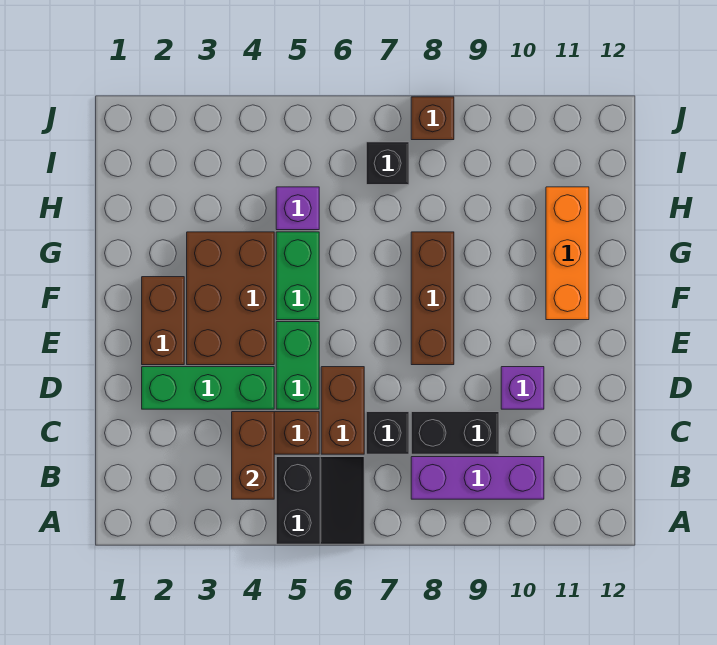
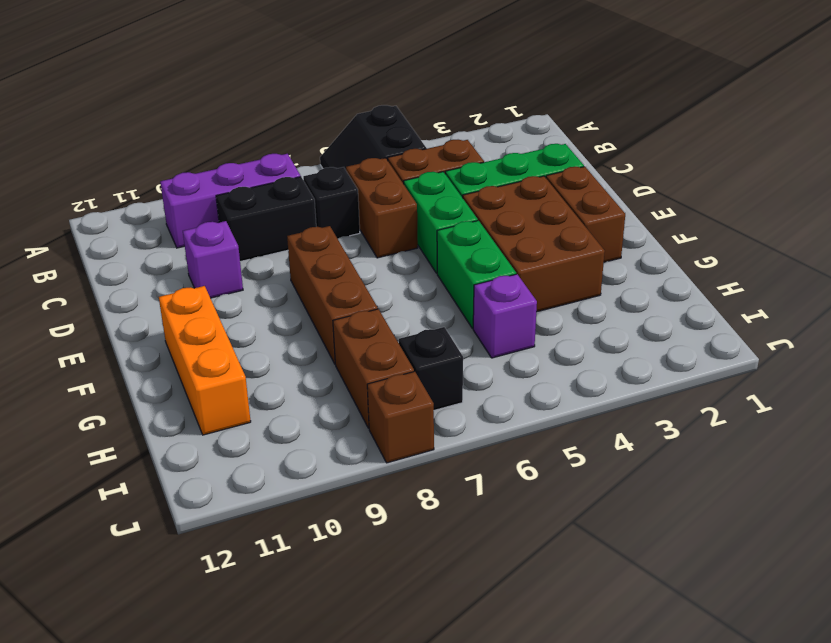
brown brick B4:C4 level 2 -> brown brick H8:I8 level 1

